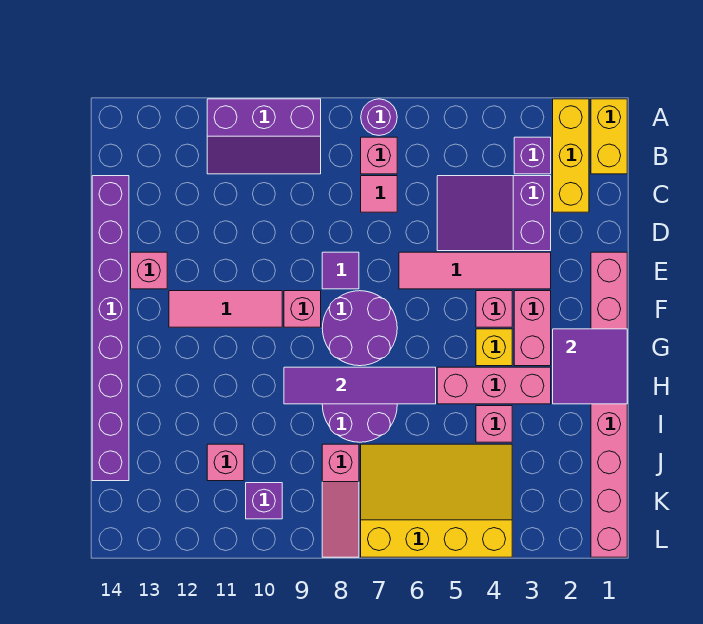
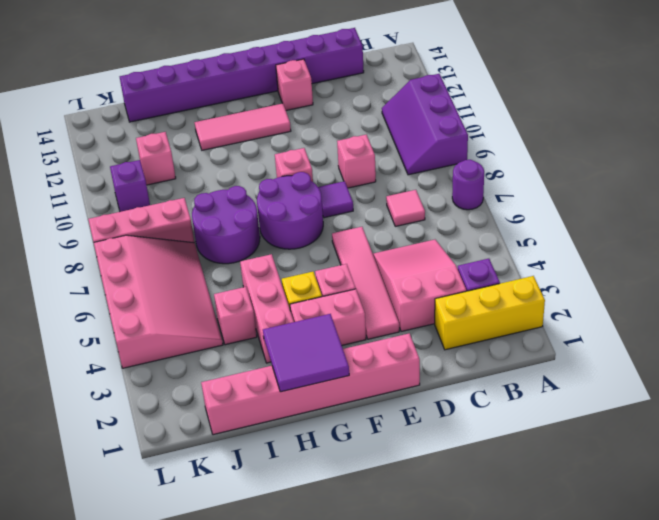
yellow brick A1:B1 level 1 -> none
pink brick B7 level 1 -> pink brick D9 level 1
purple slope C3:D5 level 1 top 3 -> pink slope C3:D5 level 1 top 3
pink brick E1:L1 level 1 -> pink brick E1:J1 level 1
pink tile F10:F12 level 1 -> pink tile F12:H12 level 1
purple tile H6:H9 level 2 -> none
yellow slope J4:L7 level 1 top L -> pink slope J4:L7 level 1 top L
pink slope J8:L8 level 1 top J -> pink brick J8:L8 level 1

